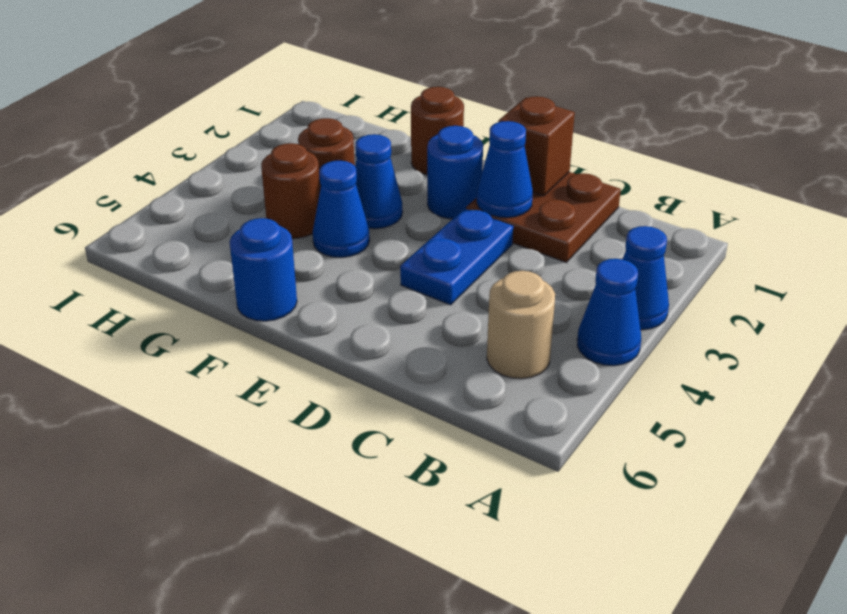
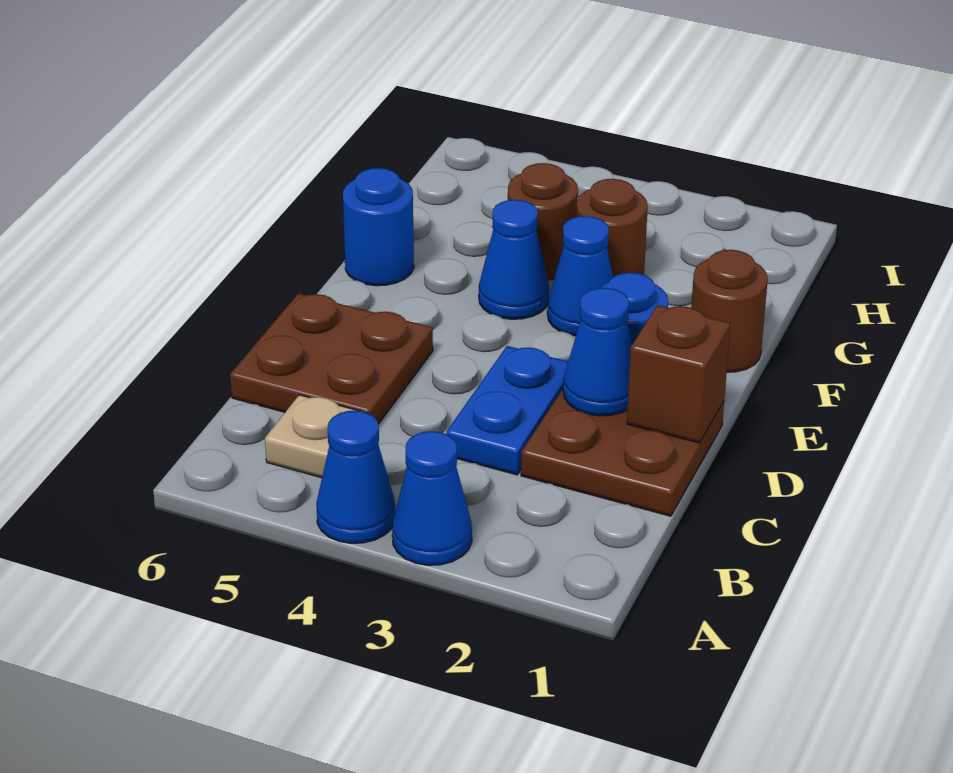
tan round brick B5 level 1 -> tan plate B5 level 1
none -> brown plate C5:D6 level 1
blue plate D3:D4 level 1 -> blue plate C3:D3 level 1

